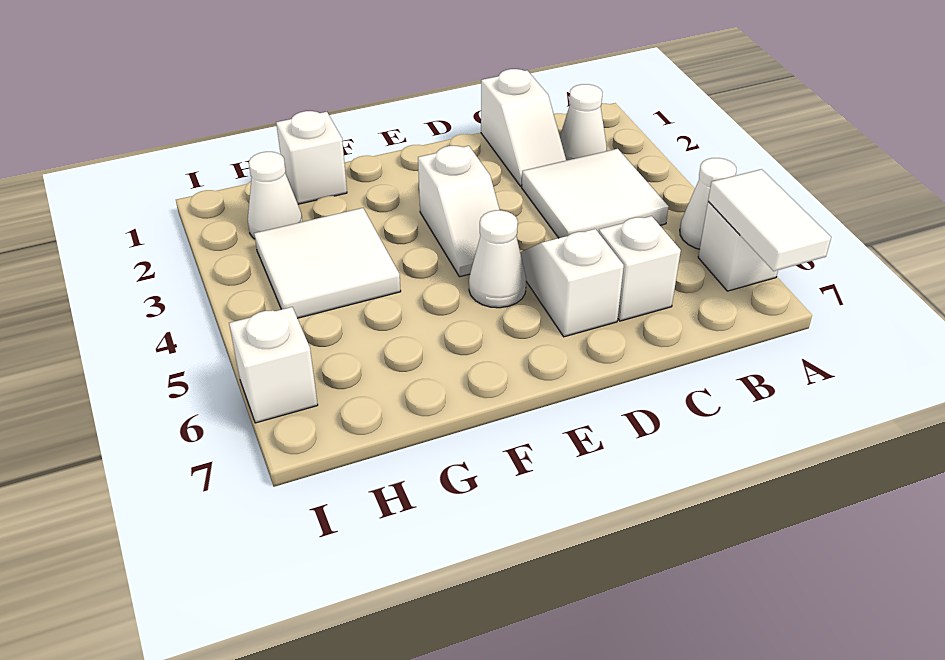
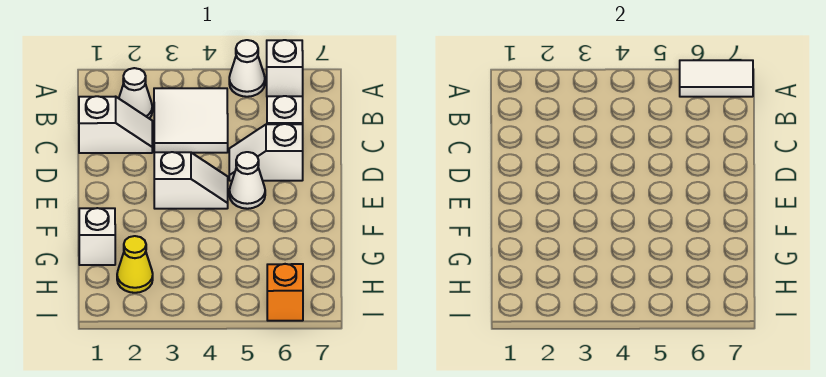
white tile G3:H4 level 1 -> none
white cone H2 level 1 -> yellow cone H2 level 1
white brick I6 level 1 -> orange brick I6 level 1

